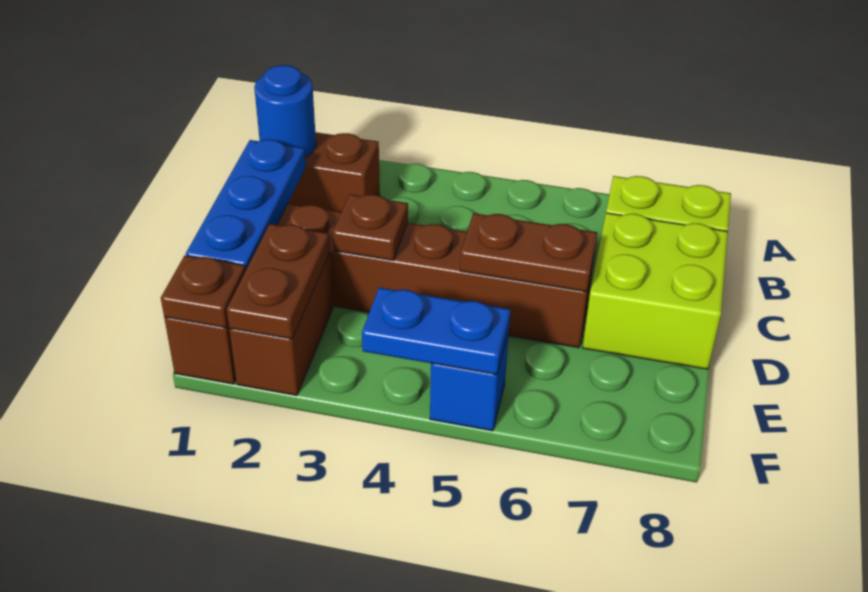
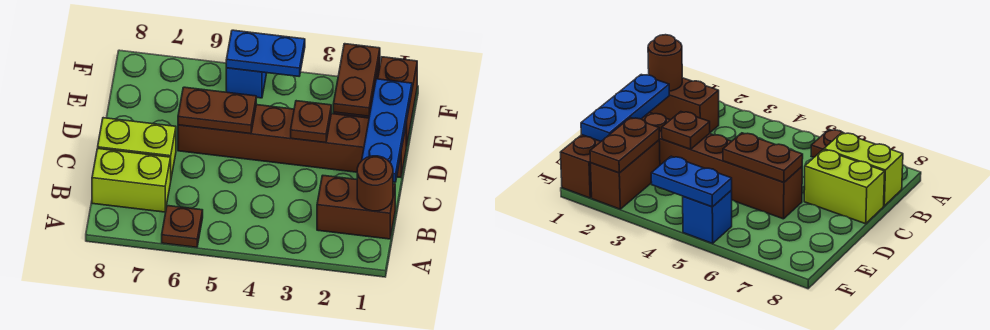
blue round brick B1 level 2 -> brown round brick B1 level 2
lime brick C7:D8 level 1 -> lime brick C7:C8 level 1
brown plate F1 level 2 -> brown plate A6 level 1

